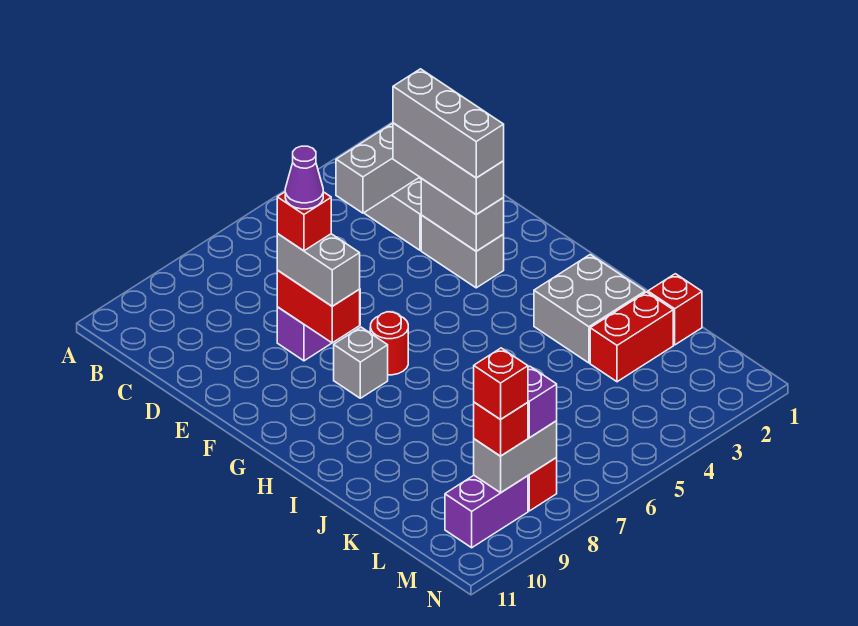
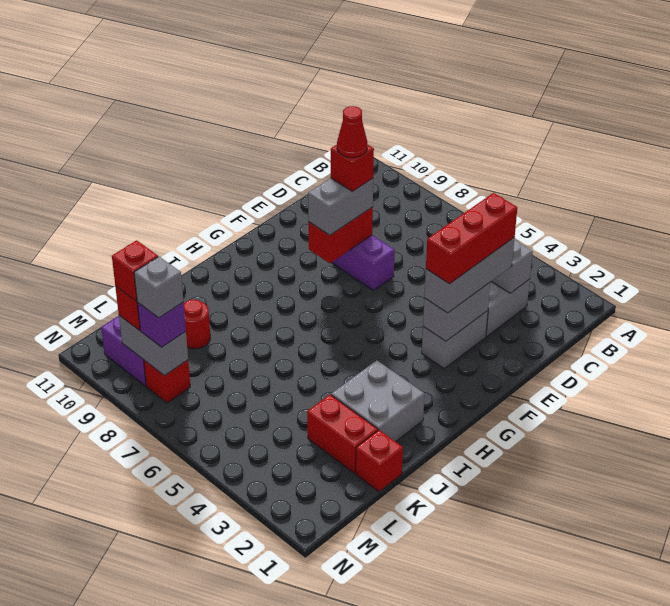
grey brick D3:F3 level 4 -> red brick D3:F3 level 4
purple cone E8 level 5 -> red cone E8 level 5
red round brick G7 level 1 -> red round brick K9 level 1
grey brick G8 level 1 -> grey brick M8 level 4

